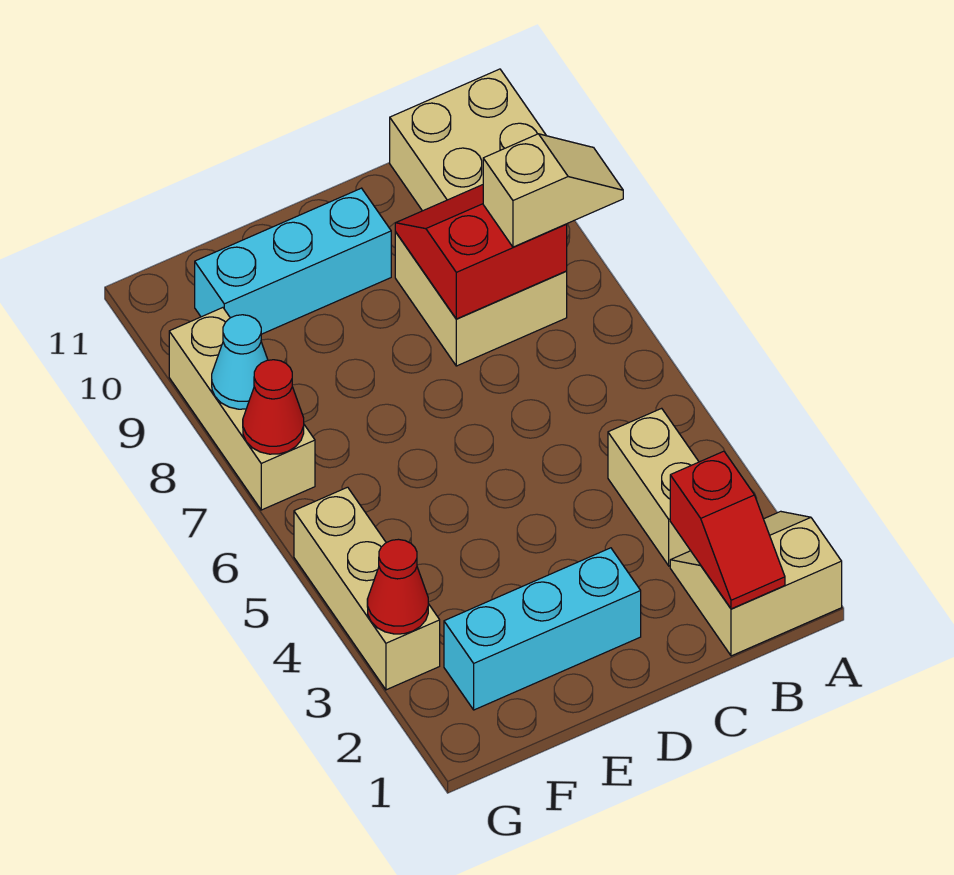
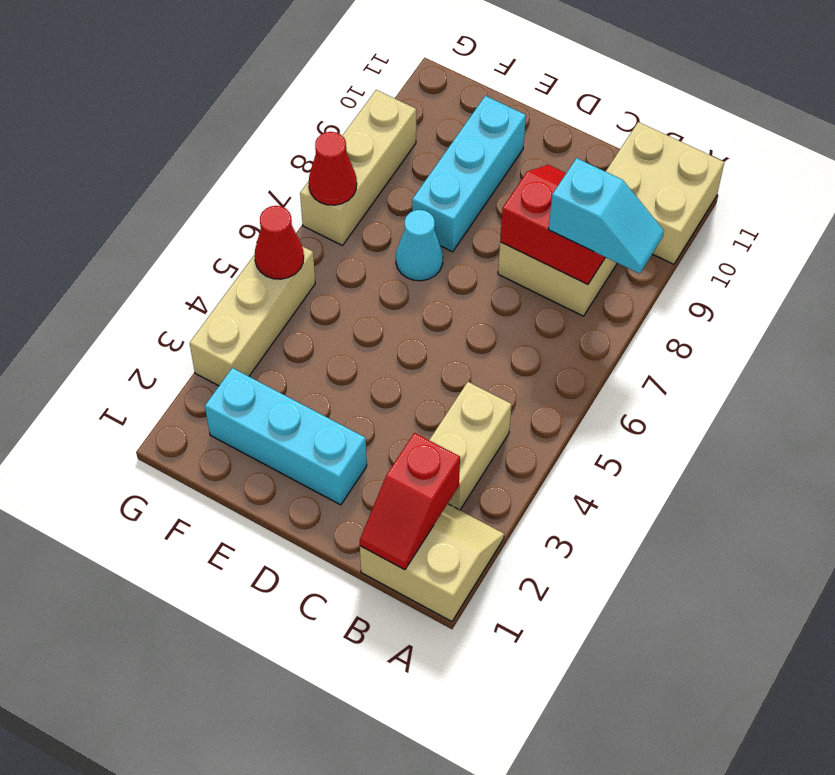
tan slope A8:B8 level 3 top B -> cyan slope A8:B8 level 3 top B
cyan brick D10:F10 level 1 -> cyan brick E8:E10 level 1
red cone G3 level 2 -> red cone G5 level 2
cyan cone G8 level 2 -> cyan cone E7 level 1

